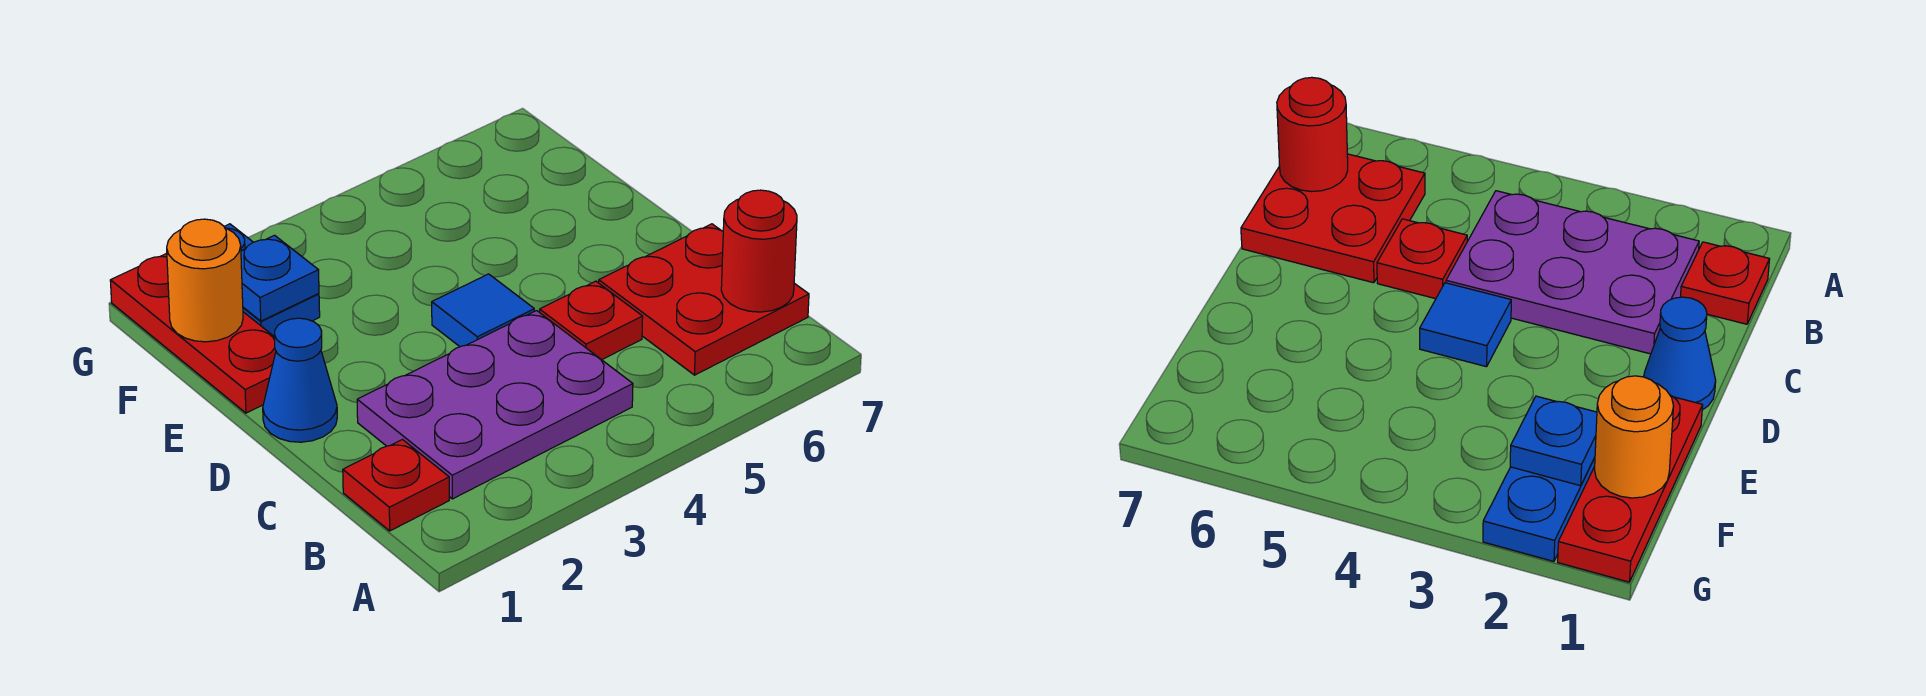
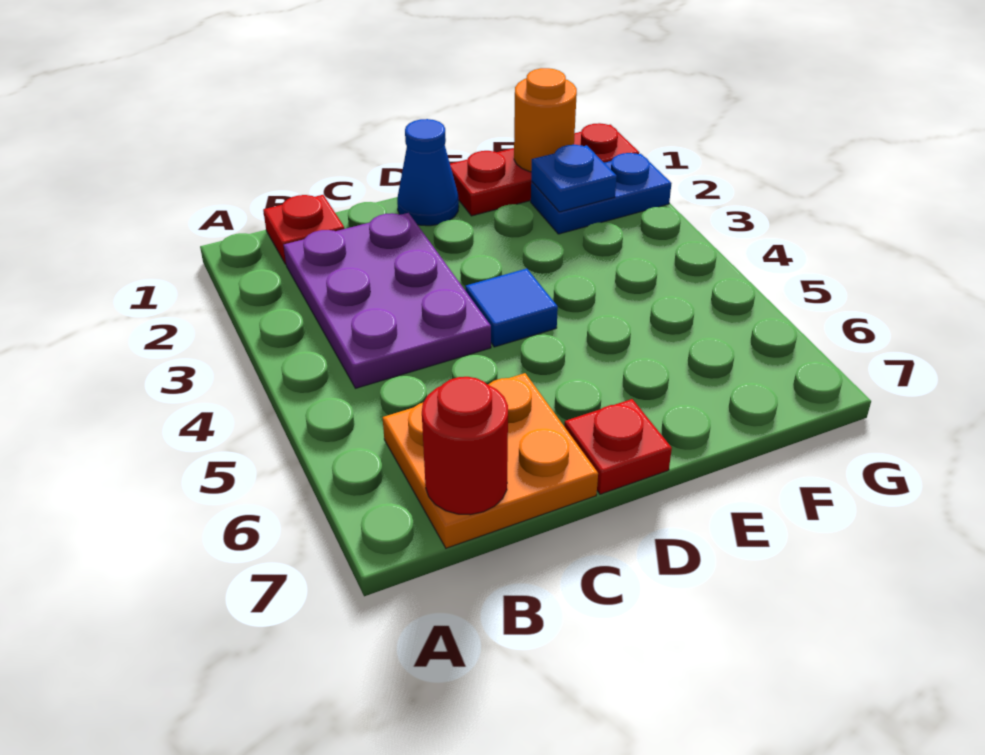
red plate B6:C7 level 1 -> orange plate B6:C7 level 1
red plate C5 level 1 -> red plate D7 level 1

